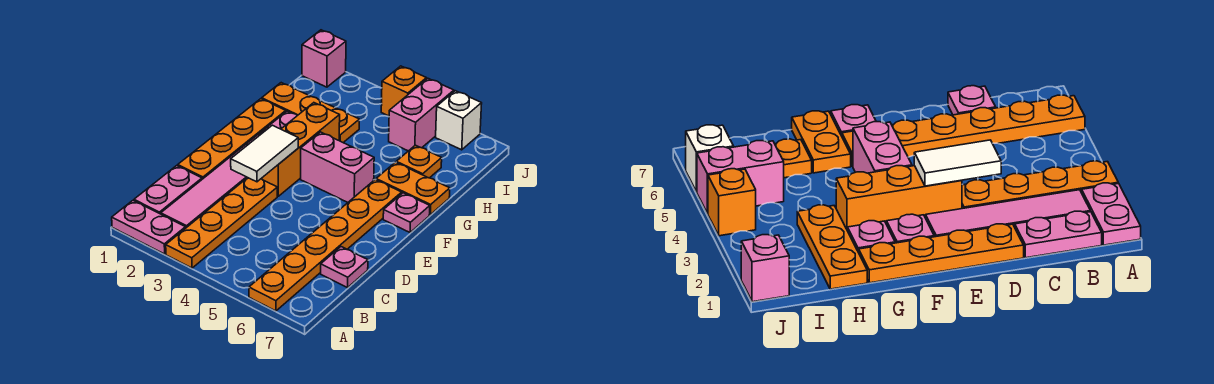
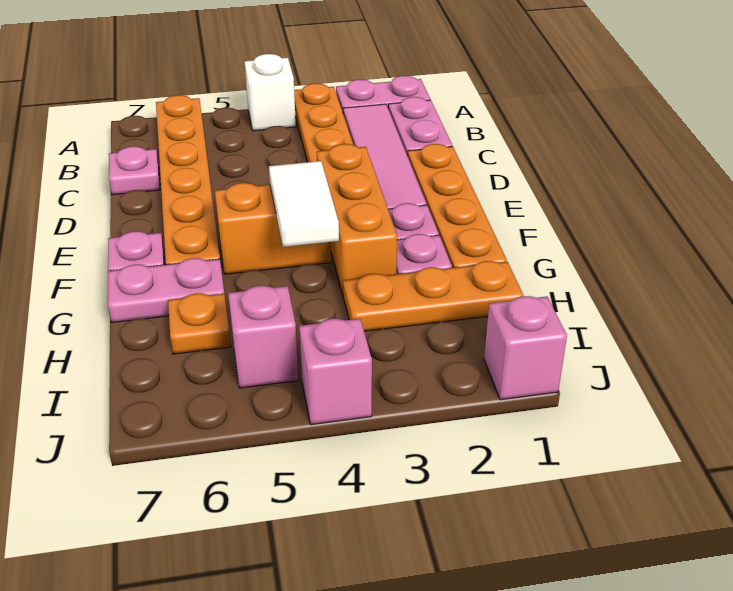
white tile D3:E3 level 2 -> white tile F4:G4 level 2
pink brick F4:F5 level 1 -> orange brick F4:F5 level 1
orange plate G6:G7 level 1 -> pink plate G6:G7 level 1
pink brick I5:J5 level 1 -> pink brick I5 level 1
orange brick J4 level 1 -> pink brick J4 level 1
white brick J6 level 1 -> white brick A4 level 1

